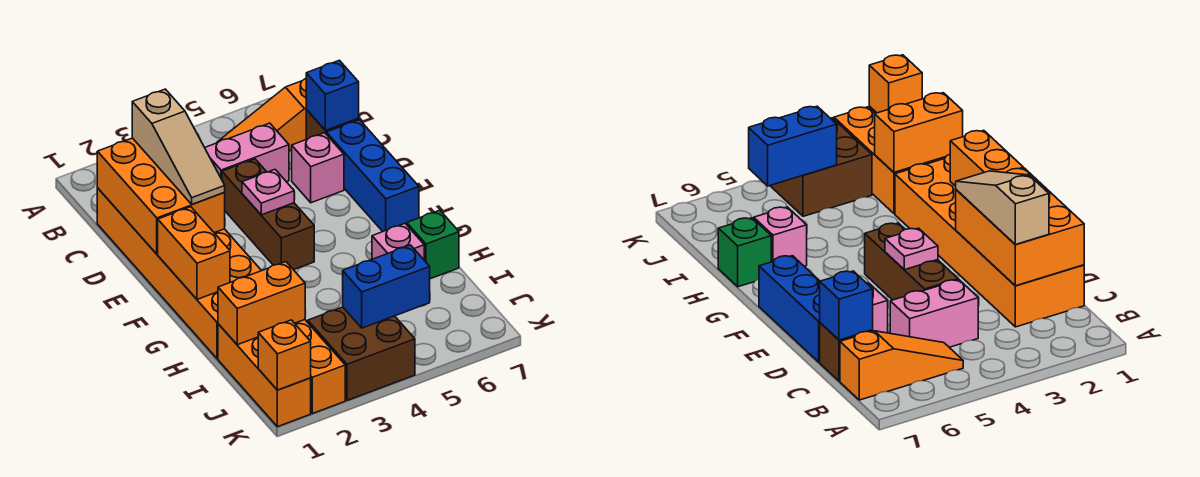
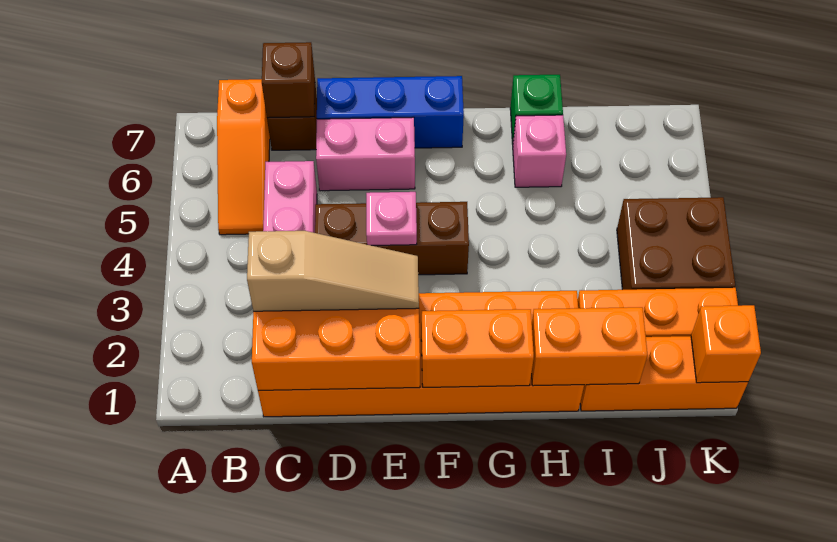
blue brick C7 level 2 -> brown brick C7 level 2
pink brick D6 level 1 -> pink brick D6:E6 level 1
orange brick I1:I2 level 2 -> orange brick H1:I1 level 2
blue brick J4:J5 level 2 -> none

